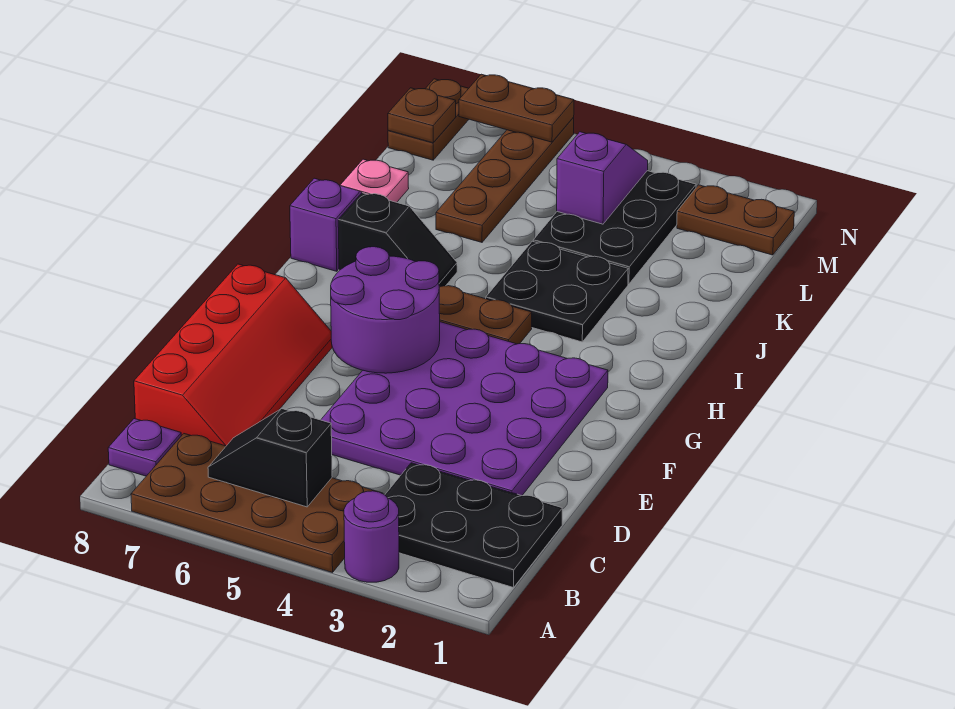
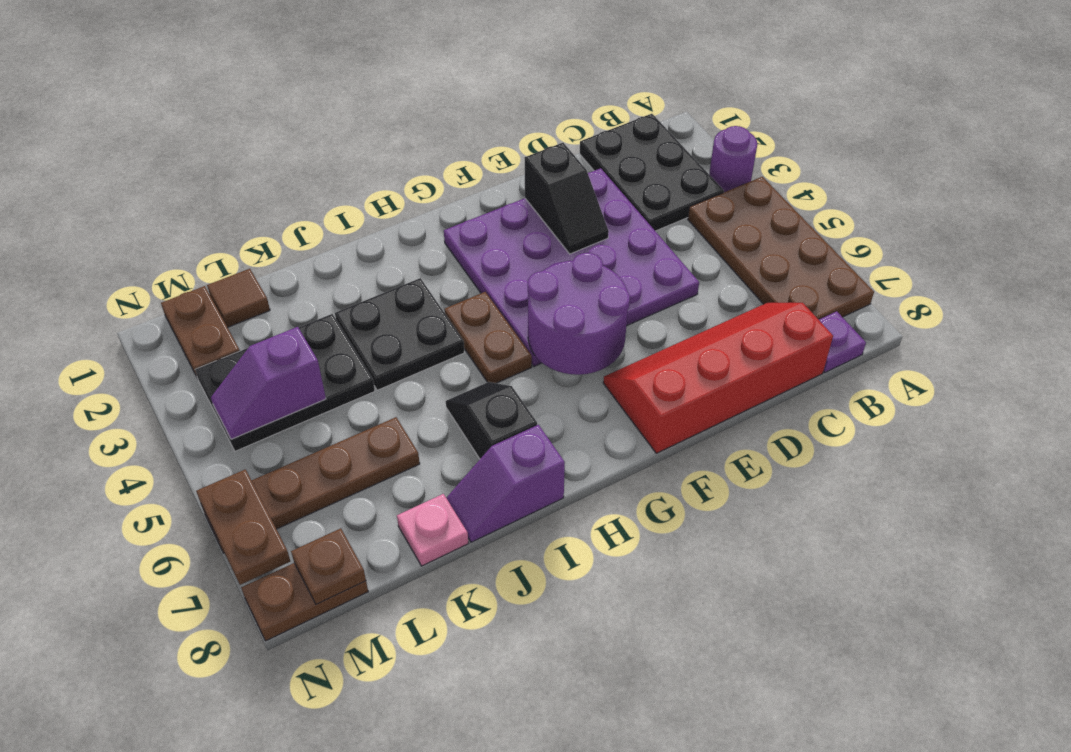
black slope B5:B6 level 2 top 5 -> black slope E2:E3 level 2 top 2
none -> brown tile L1 level 1

